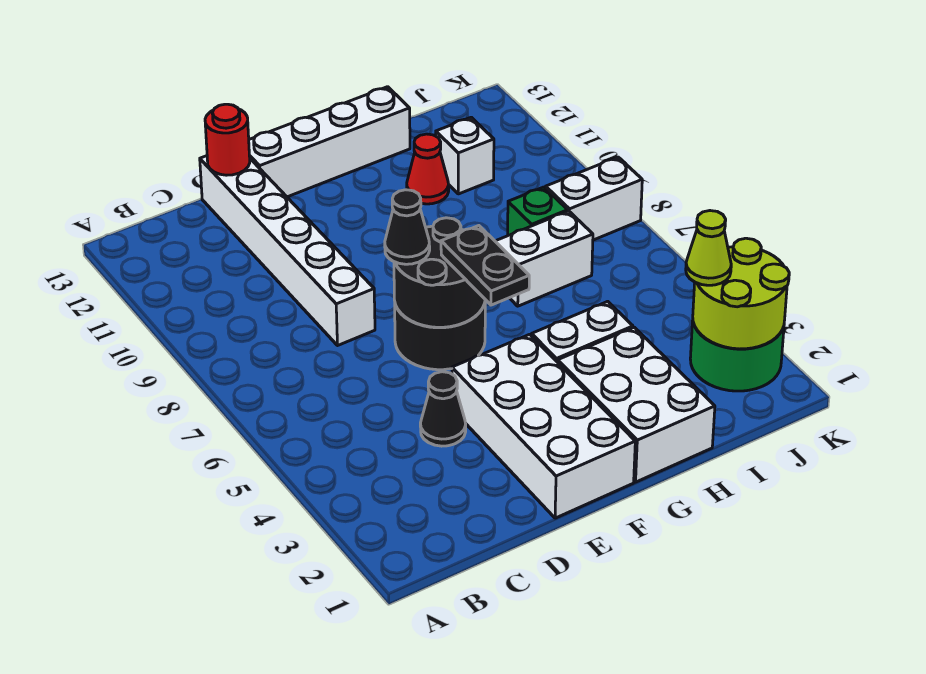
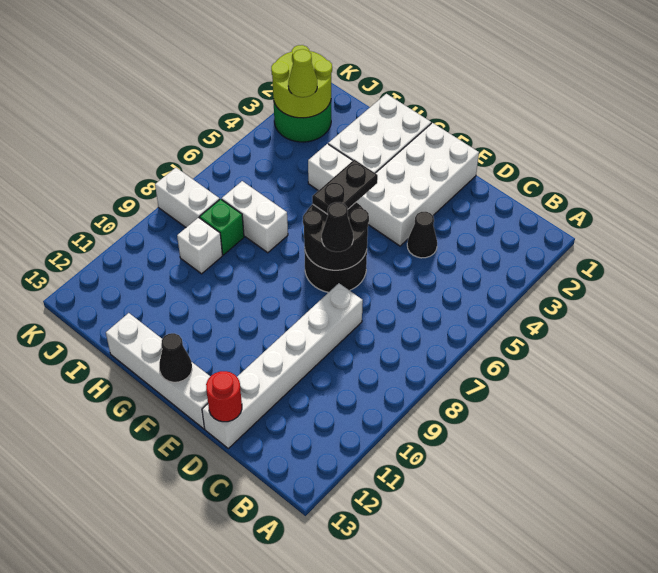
none -> black cone F13 level 2
red cone H11 level 1 -> none
white brick I11 level 1 -> white brick I9 level 1

